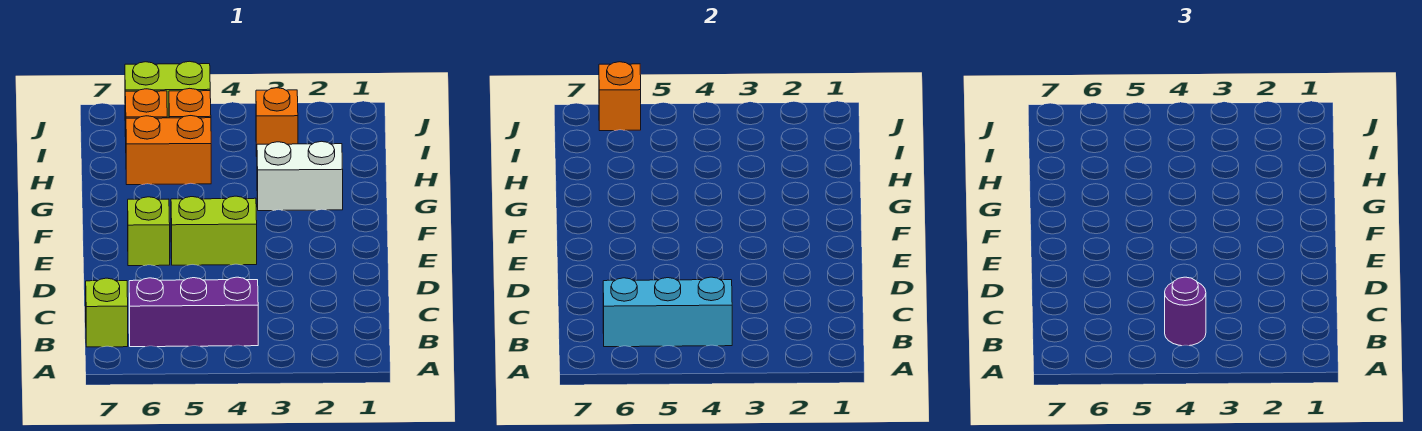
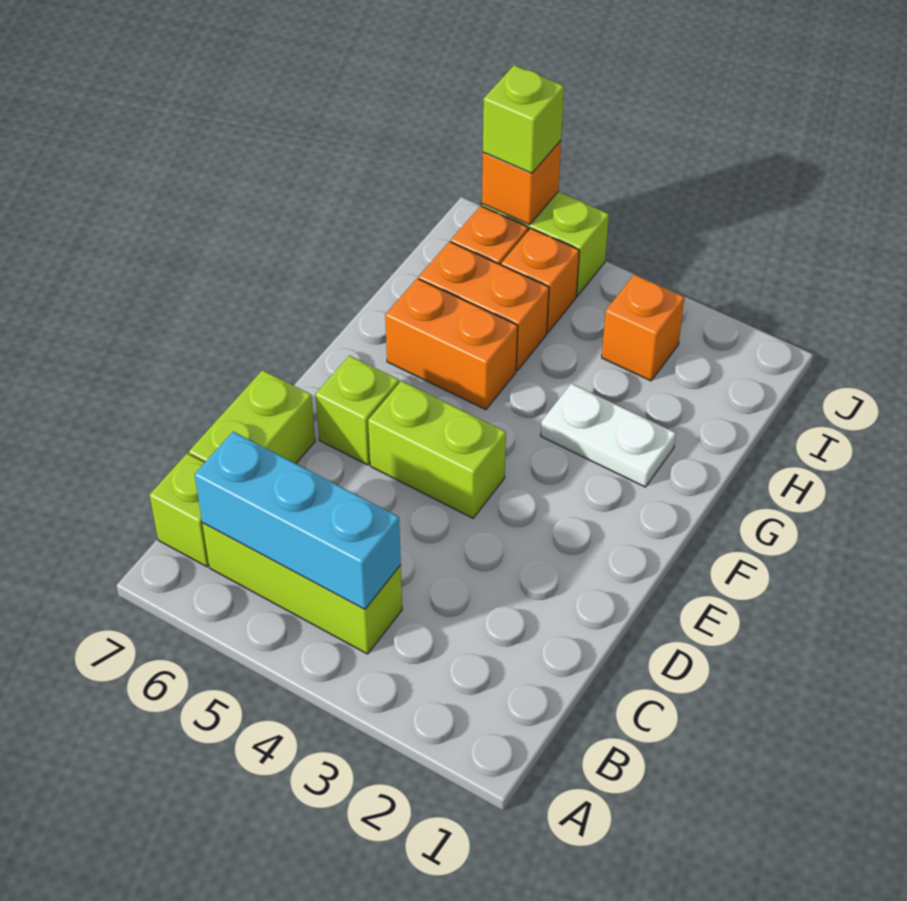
purple brick B4:B6 level 1 -> lime brick B4:B6 level 1
purple round brick B4 level 3 -> none
none -> lime brick C7:D7 level 1
white brick G2:G3 level 1 -> white plate G2:G3 level 1
none -> orange brick G5:G6 level 1
none -> lime brick J6 level 3

